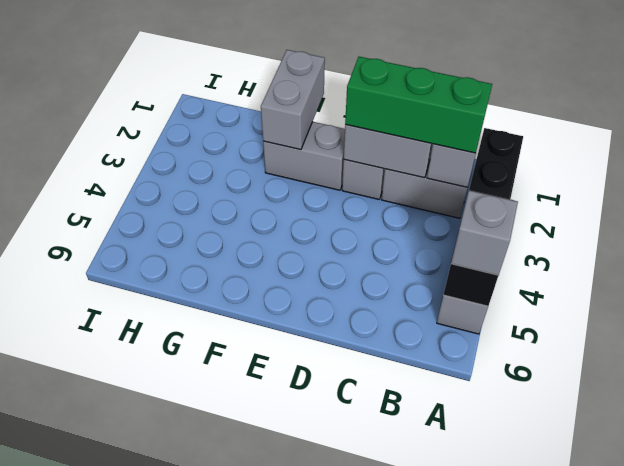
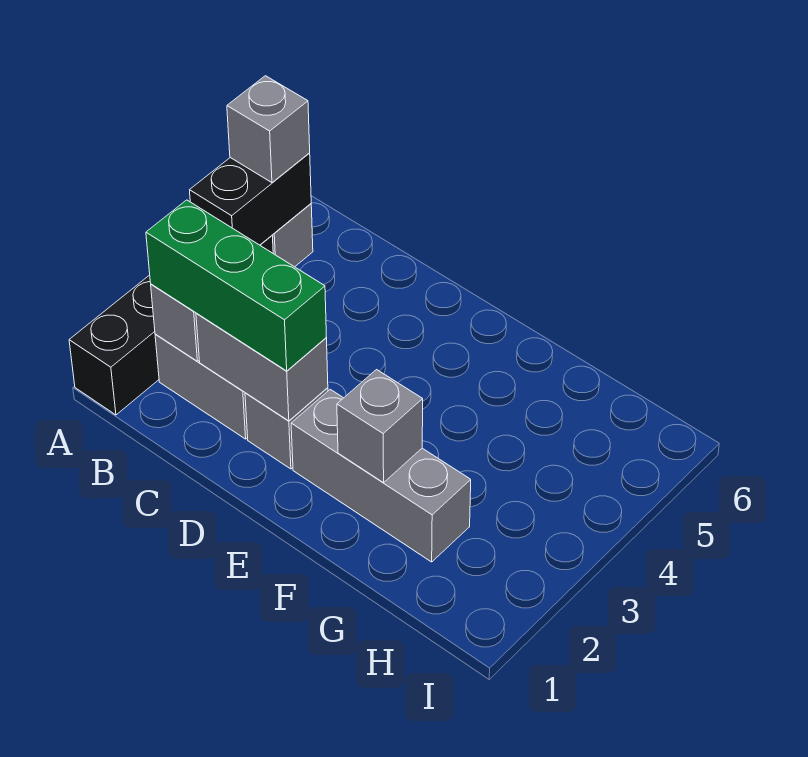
grey brick E2:F2 level 1 -> grey brick E2:G2 level 1
grey brick F1:F2 level 2 -> grey brick F2 level 2

